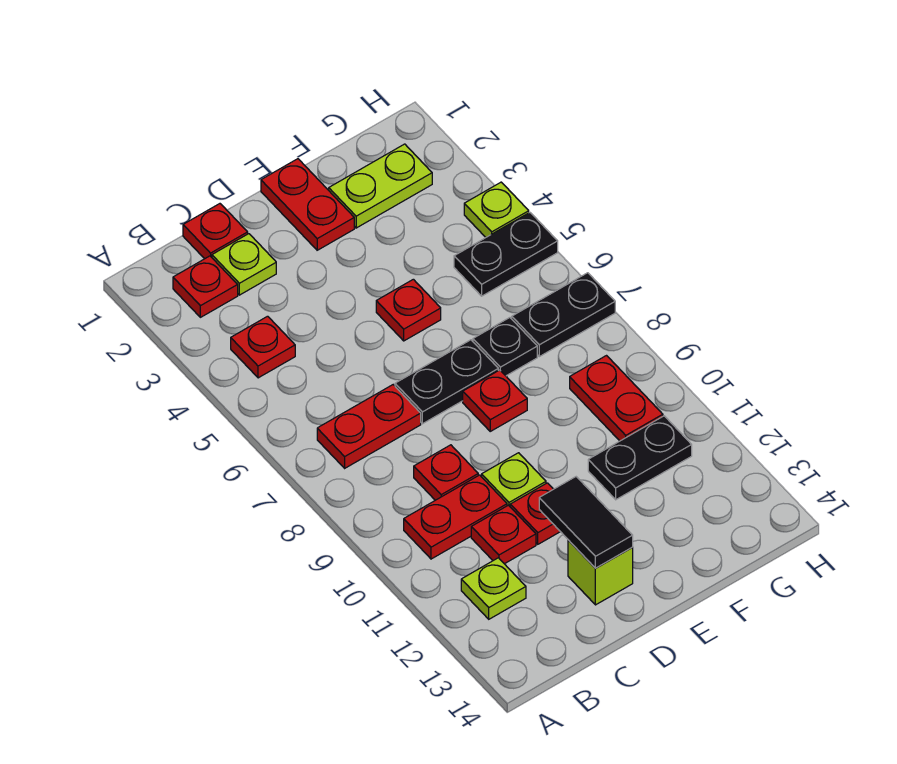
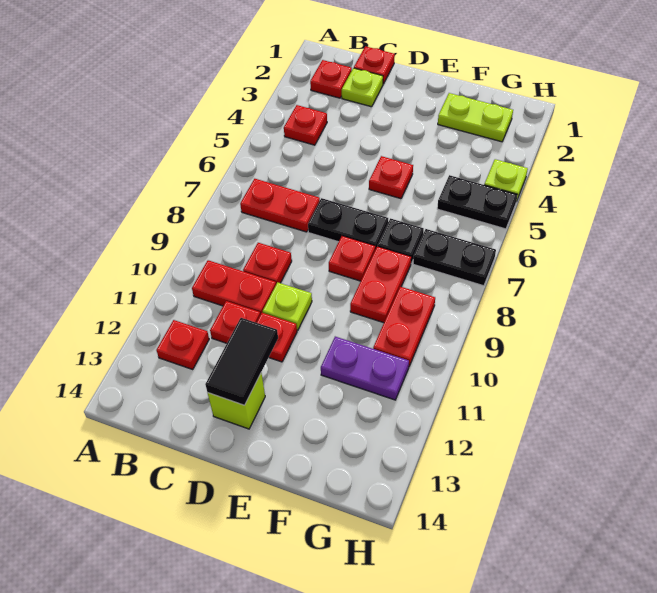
lime plate B12 level 1 -> red plate B12 level 1
red plate E1:E2 level 1 -> red plate F8:F9 level 1
black plate F11:G11 level 1 -> purple plate F11:G11 level 1

